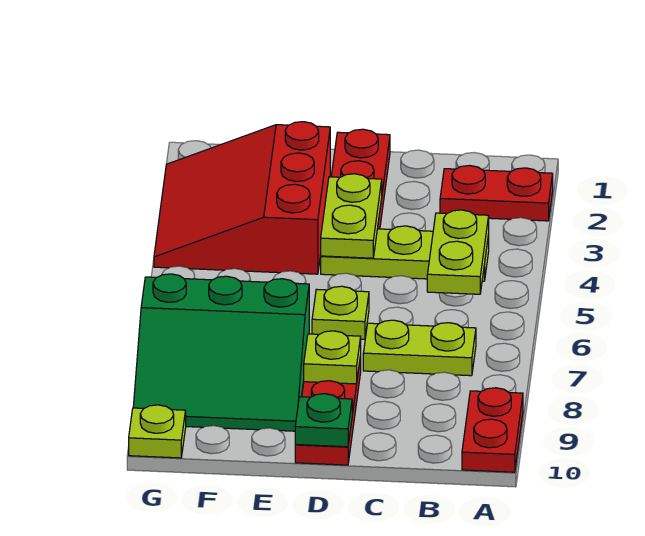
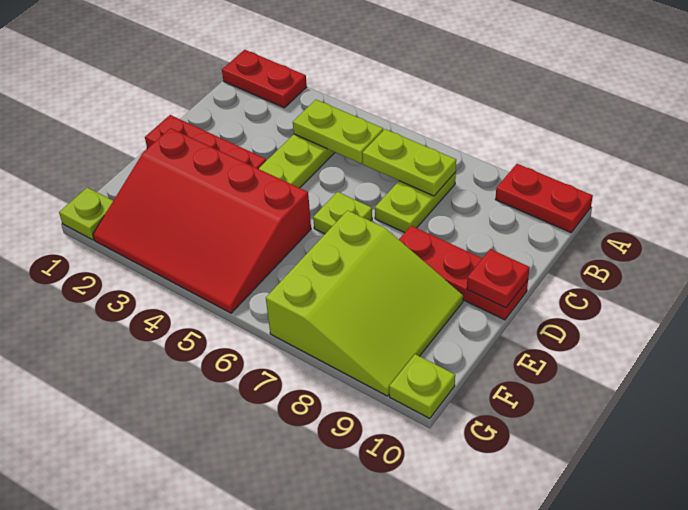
red plate A2:B2 level 1 -> red plate A1:A2 level 1
lime plate D3:D4 level 2 -> lime plate B6:B7 level 2
lime plate D8 level 2 -> lime plate G1 level 1
green plate D10 level 2 -> red plate D10 level 2
red slope E2:G4 level 1 top E -> red slope E2:G5 level 1 top E
green slope E7:G9 level 1 top 7 -> lime slope E7:G9 level 1 top 7

